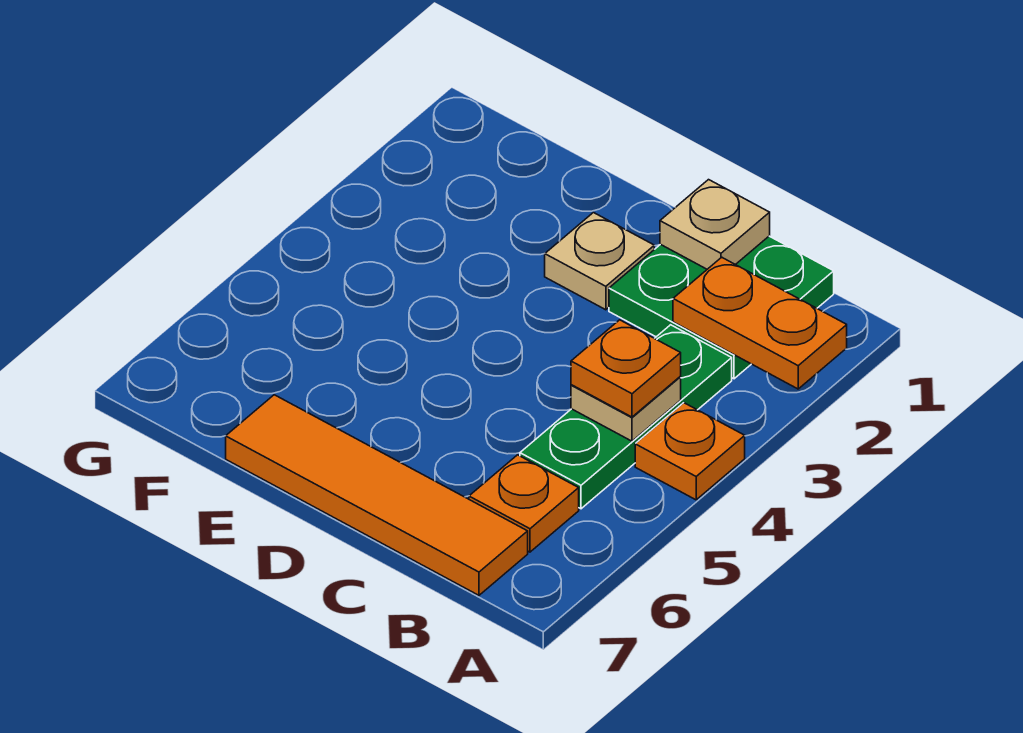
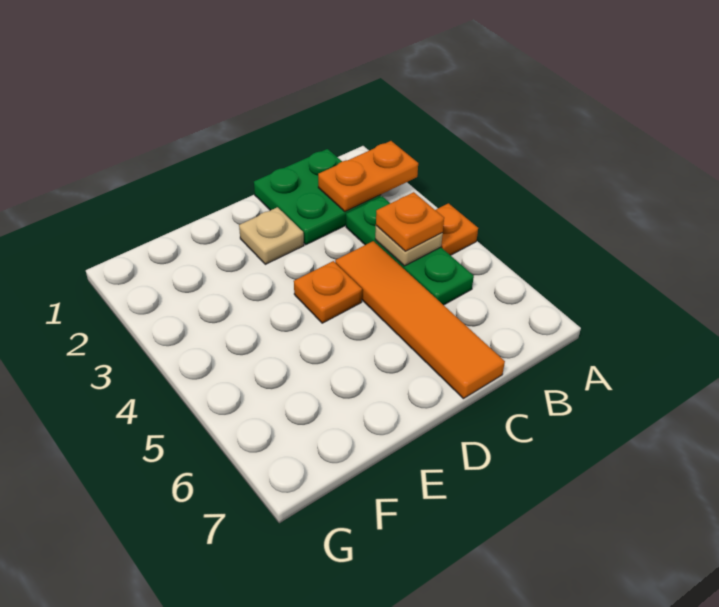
orange plate B6 level 1 -> orange plate D4 level 1
orange tile B7:E7 level 1 -> orange tile C4:C7 level 1
tan plate C1 level 2 -> none

